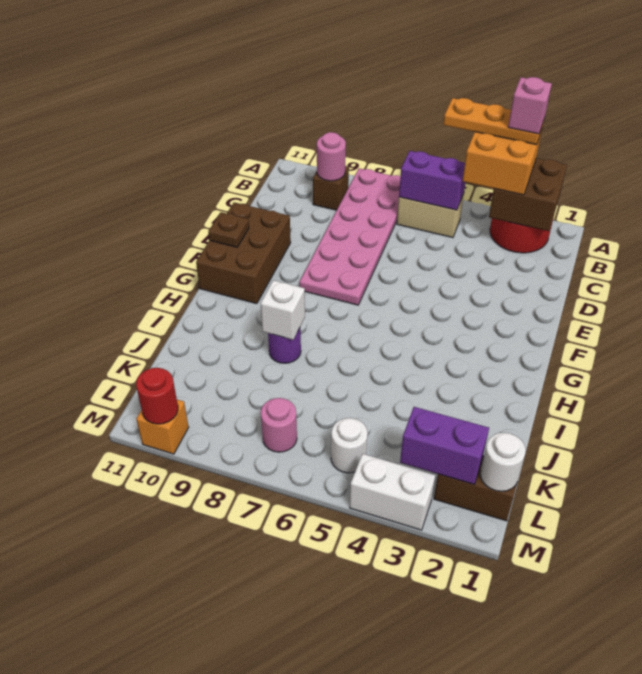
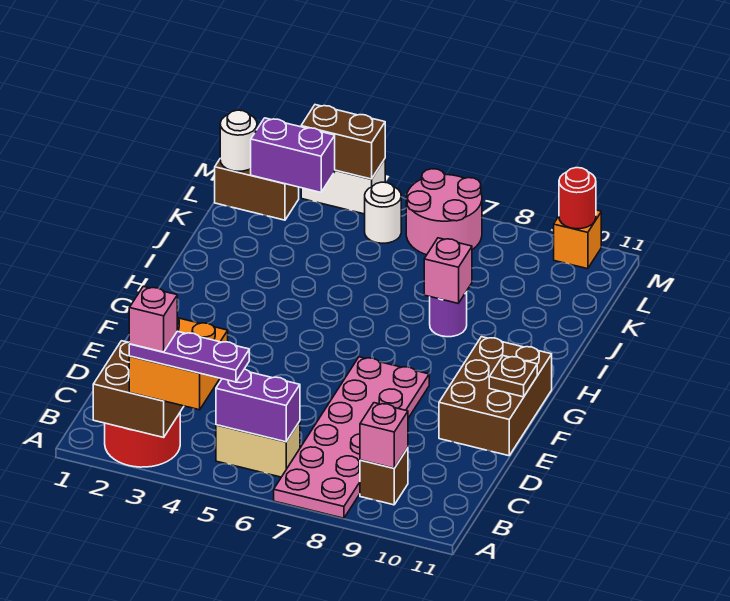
orange plate A3:A5 level 4 -> purple plate A3:A5 level 4
pink round brick B9 level 2 -> pink brick B9 level 2
white brick I8 level 2 -> pink brick I8 level 2
pink round brick L7 level 1 -> pink round brick L6:M7 level 1
none -> brown brick M3:M4 level 2

